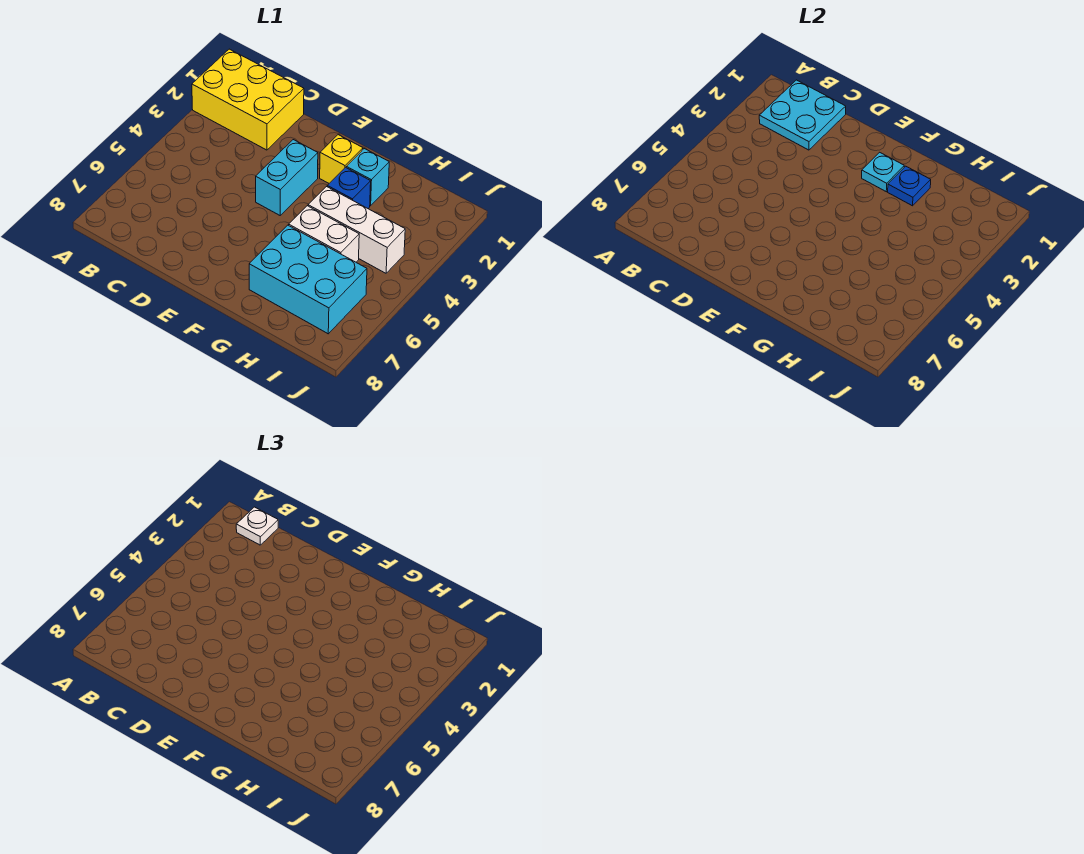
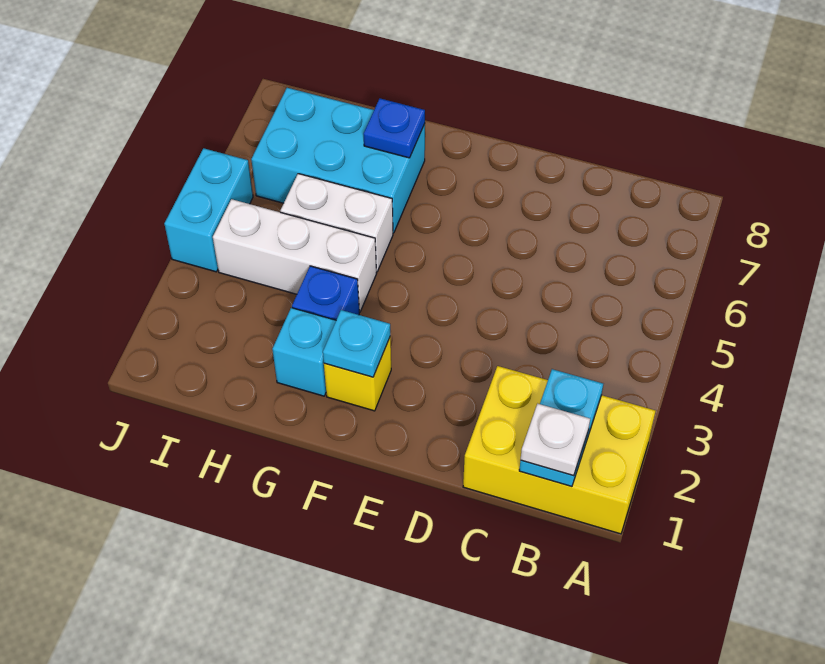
cyan plate B1:C2 level 2 -> cyan plate B1:B2 level 2
cyan brick E3:E4 level 1 -> cyan brick J4:J5 level 1
blue plate G2 level 2 -> blue plate G7 level 2

